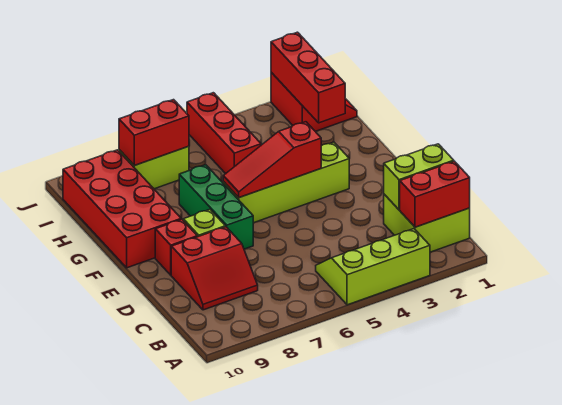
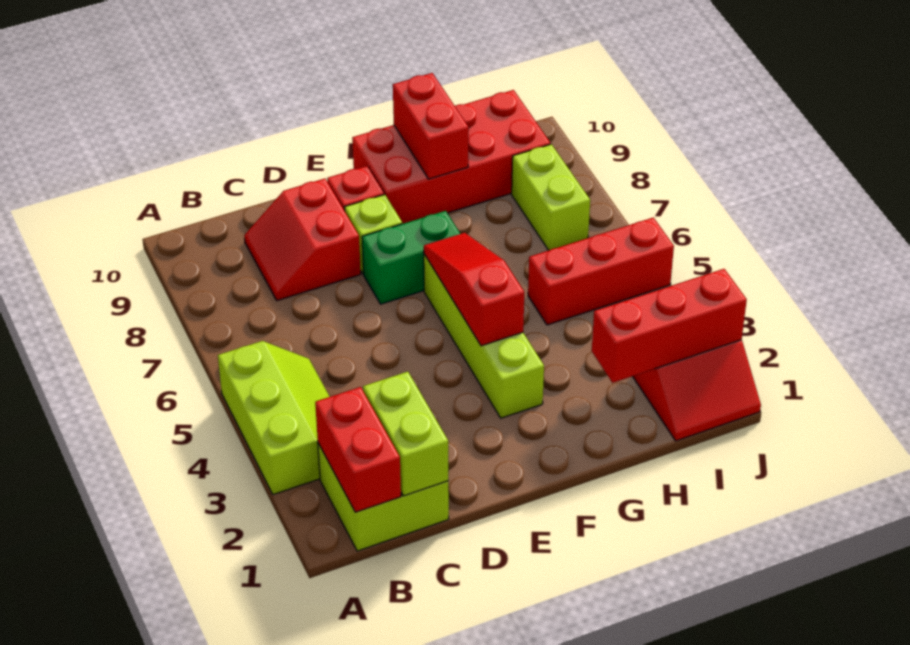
green brick E7:G7 level 1 -> green brick E7:F7 level 1
red brick I7:I8 level 2 -> red brick G9:G10 level 2

